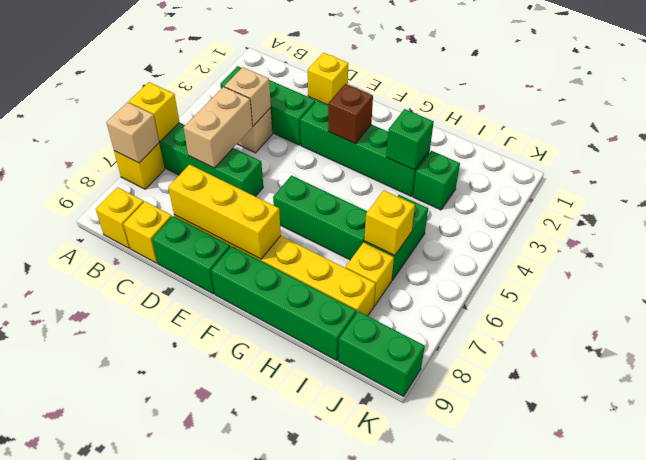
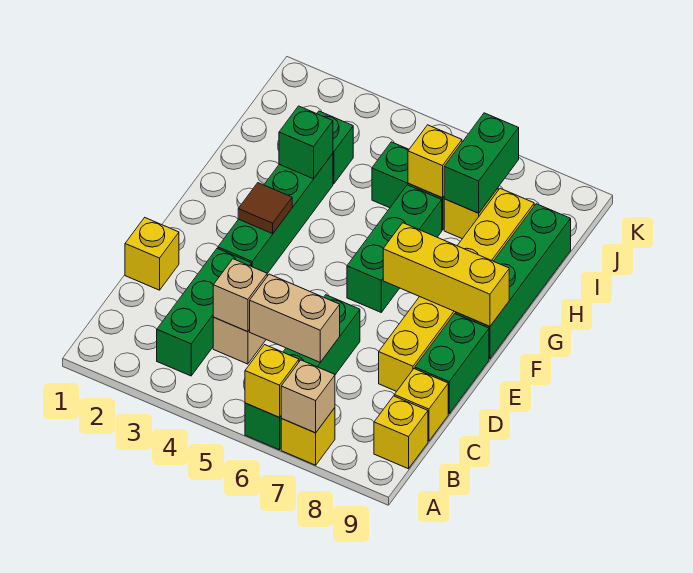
yellow brick D8:F8 level 2 -> yellow brick F7:F9 level 2
brown brick F3 level 2 -> brown tile F3 level 2
green brick J9:K9 level 1 -> green brick I7:J7 level 2

